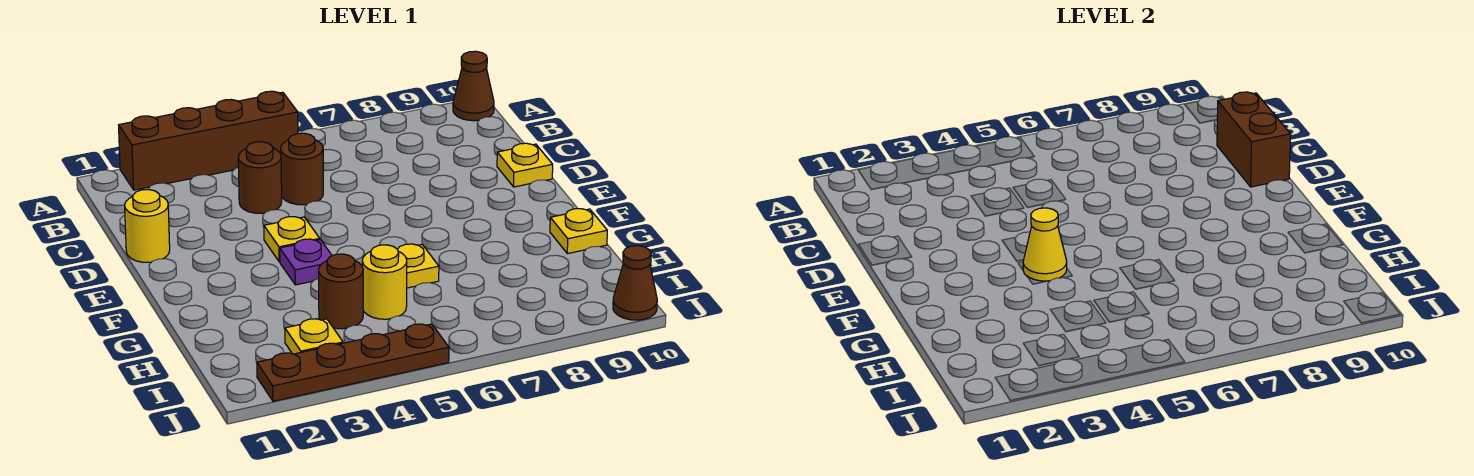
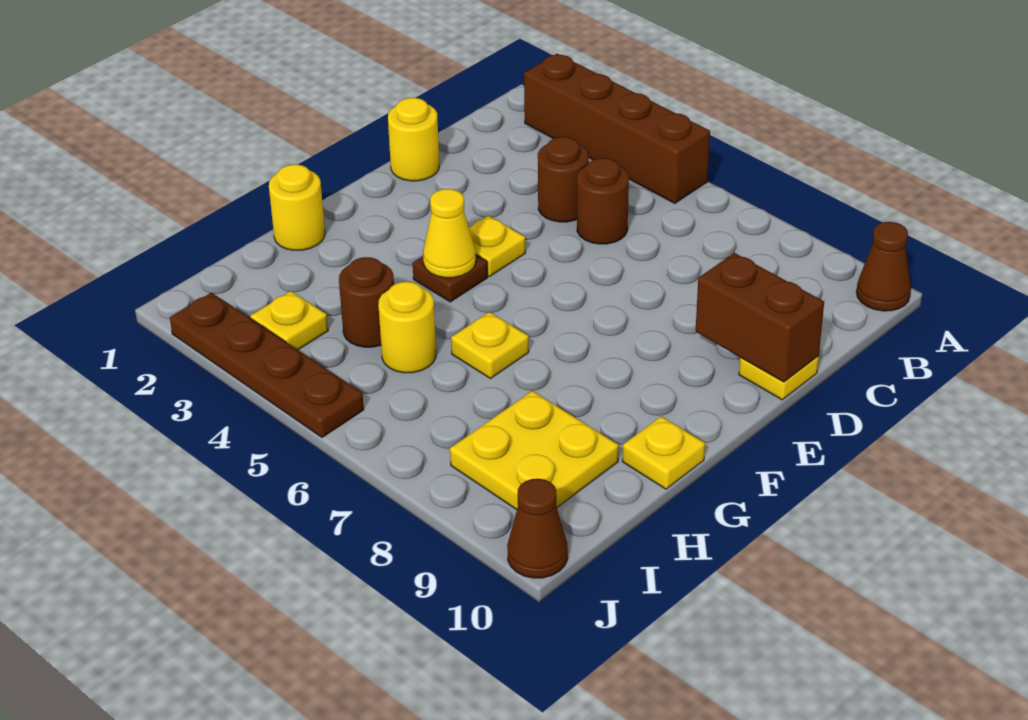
brown brick C10:D10 level 2 -> brown brick D9:D10 level 2
purple plate F4 level 1 -> brown plate F4 level 1
none -> yellow round brick G1 level 1
none -> yellow plate H8:I9 level 1

